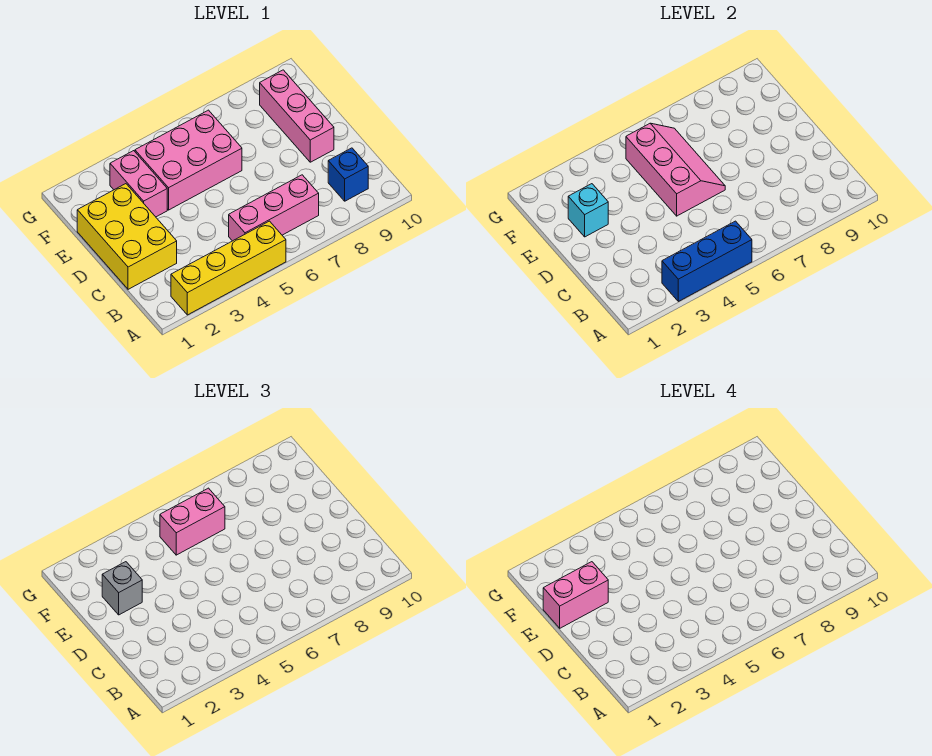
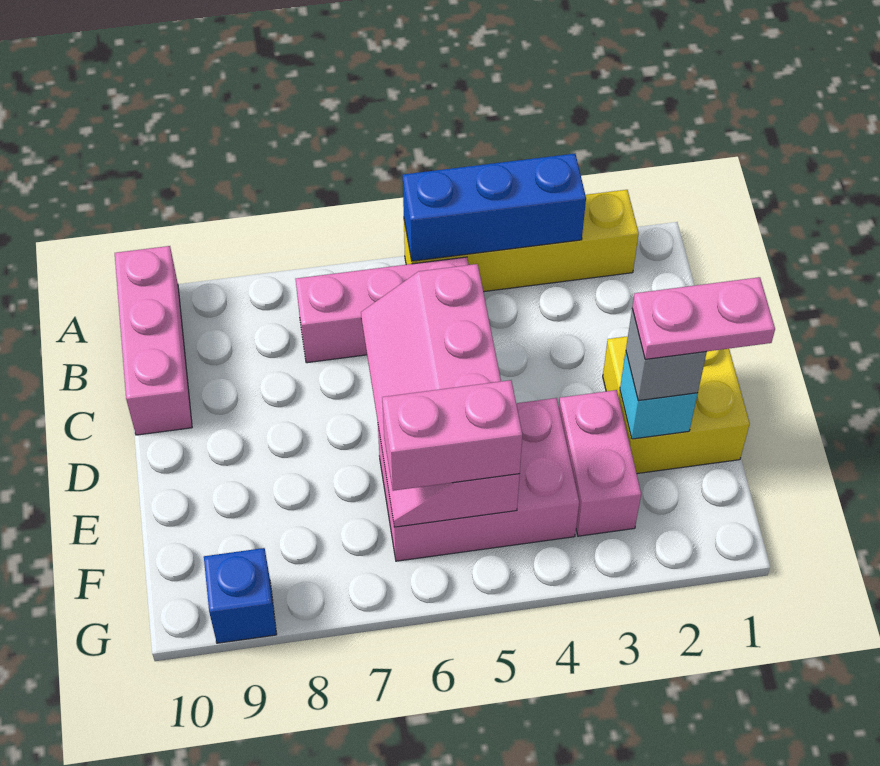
blue brick B9 level 1 -> blue brick G9 level 1
yellow brick C1:E2 level 1 -> yellow brick D1:E2 level 1
pink slope D5:F6 level 2 top 5 -> pink slope C5:F6 level 2 top 5
pink brick D9:F9 level 1 -> pink brick A10:C10 level 1
pink brick E1:E2 level 4 -> pink plate E1:E2 level 4

